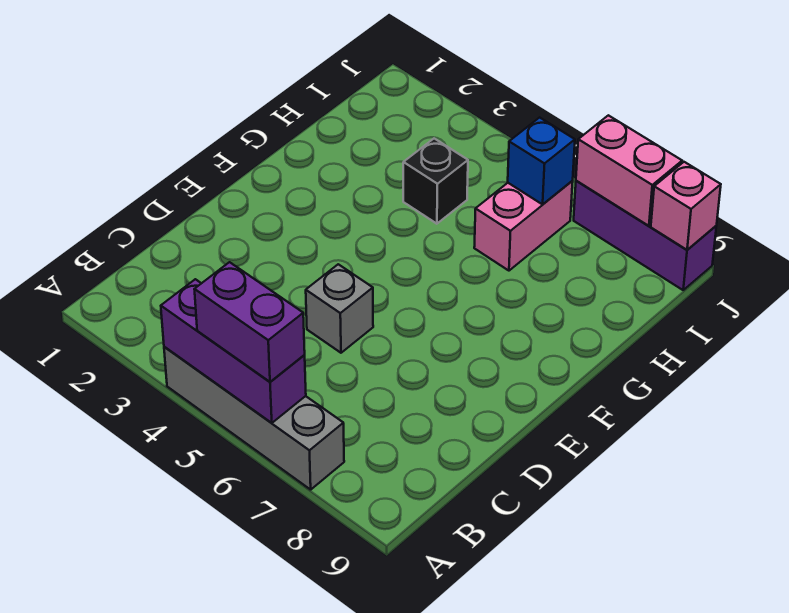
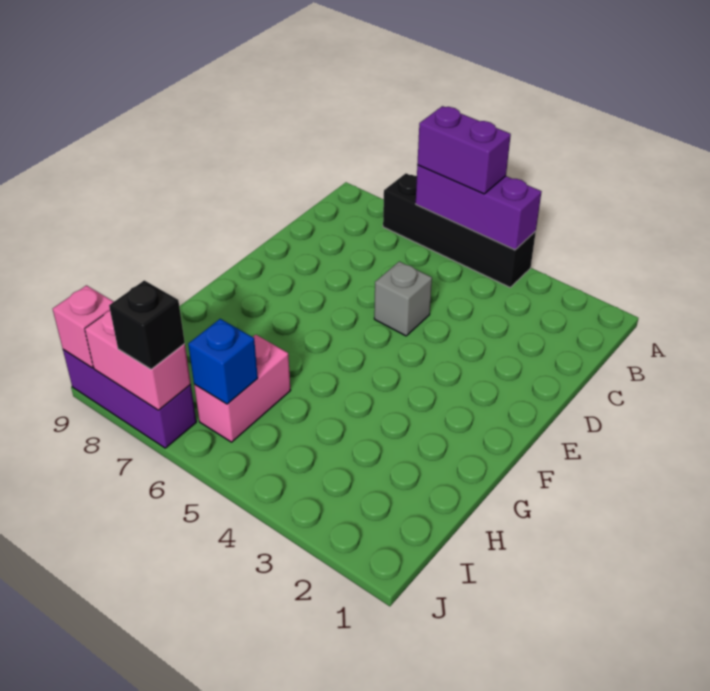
grey brick A4:A7 level 1 -> black brick A4:A7 level 1
black brick H4 level 1 -> black brick J7 level 3

